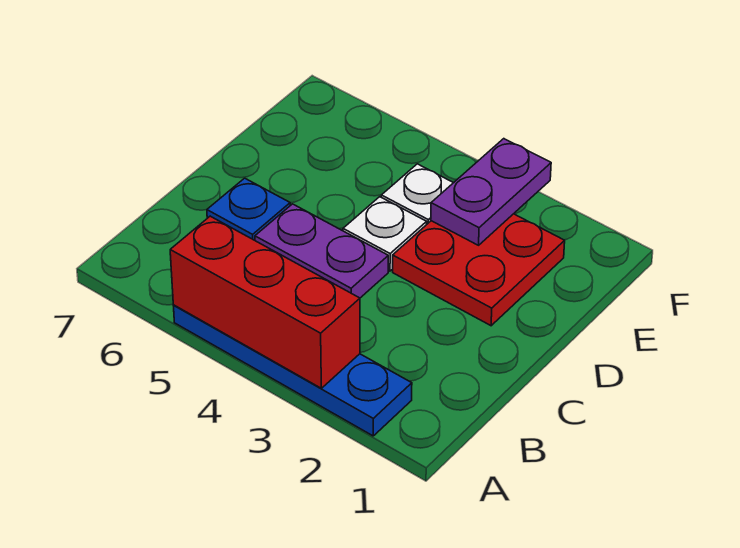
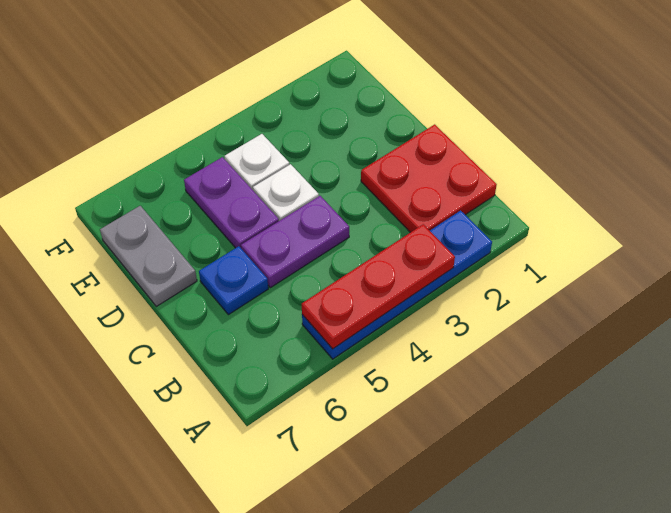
red brick A3:A5 level 2 -> red plate A3:A5 level 2
red plate D2:E3 level 1 -> red plate B1:C2 level 1
none -> grey plate D7:E7 level 1
purple plate E3:F3 level 2 -> purple plate D5:E5 level 1

